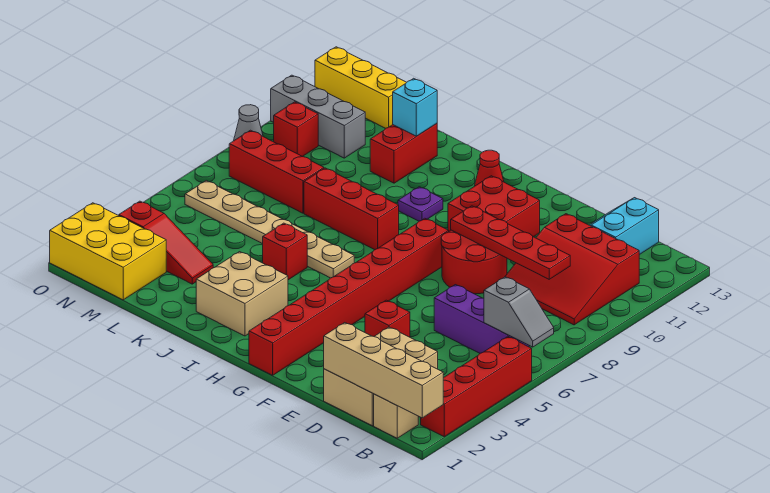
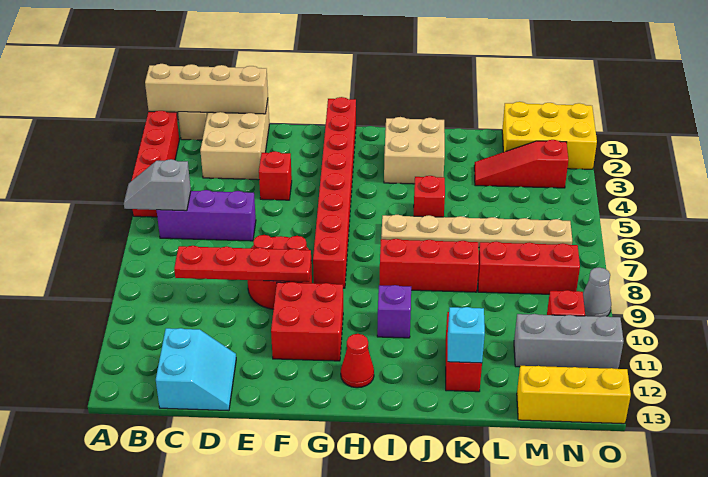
red slope B9:D11 level 1 top 11 -> none
purple plate I10 level 1 -> purple brick I10 level 1

